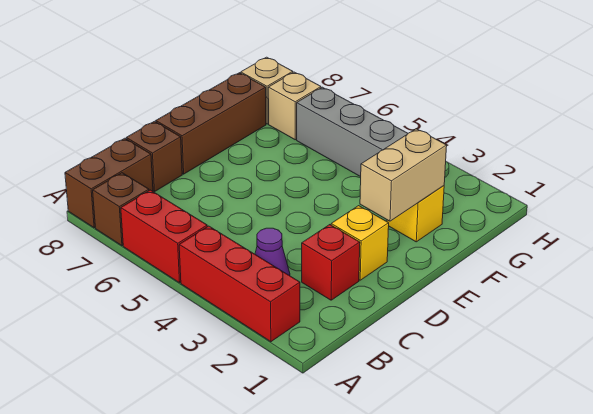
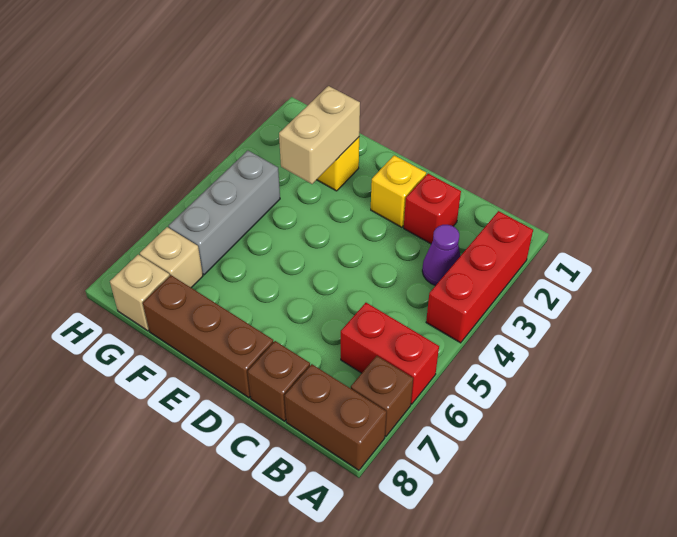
red brick A5:A6 level 1 -> red brick A6:B6 level 1
tan brick E2:F2 level 2 -> tan brick F2:F3 level 2

